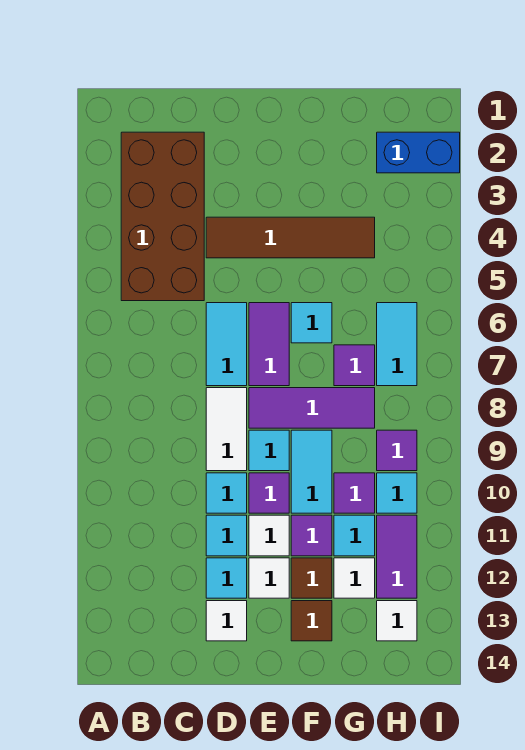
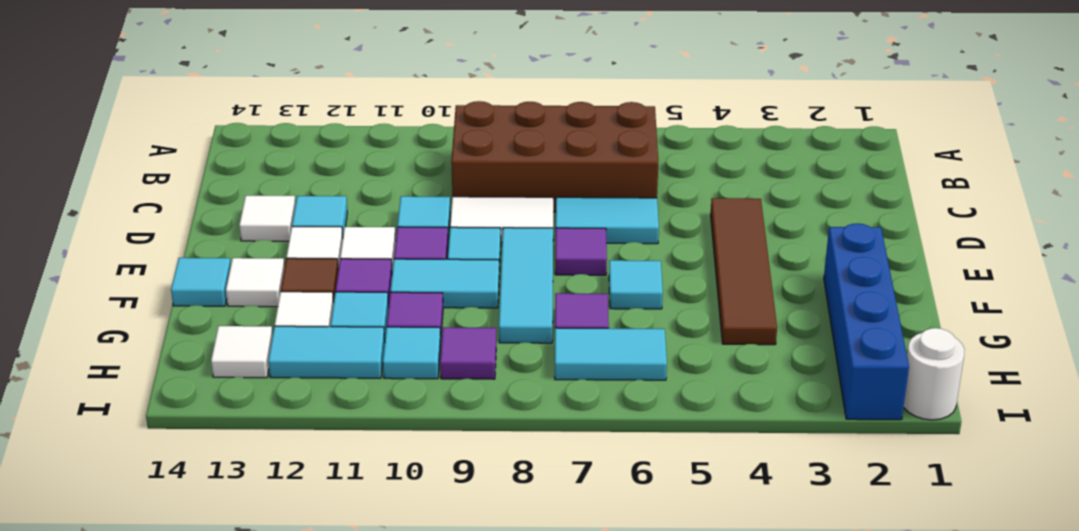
brown brick B2:C5 level 1 -> brown brick B6:C9 level 1
cyan tile D11 level 1 -> cyan tile F14 level 1
purple tile E6:E7 level 1 -> purple tile E7 level 1
purple tile E8:G8 level 1 -> cyan tile E8:G8 level 1
brown tile F13 level 1 -> white tile F13 level 1
blue brick H2:I2 level 1 -> blue brick F2:I2 level 1
purple tile H11:H12 level 1 -> cyan tile H11:H12 level 1
none -> white round brick I1 level 1

